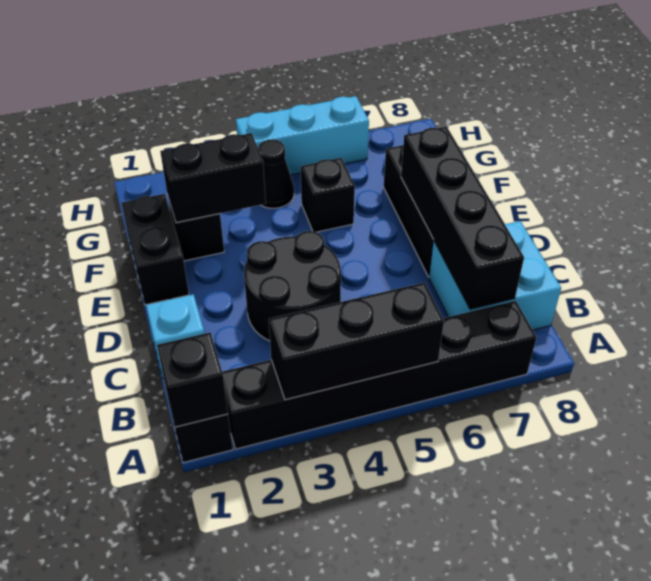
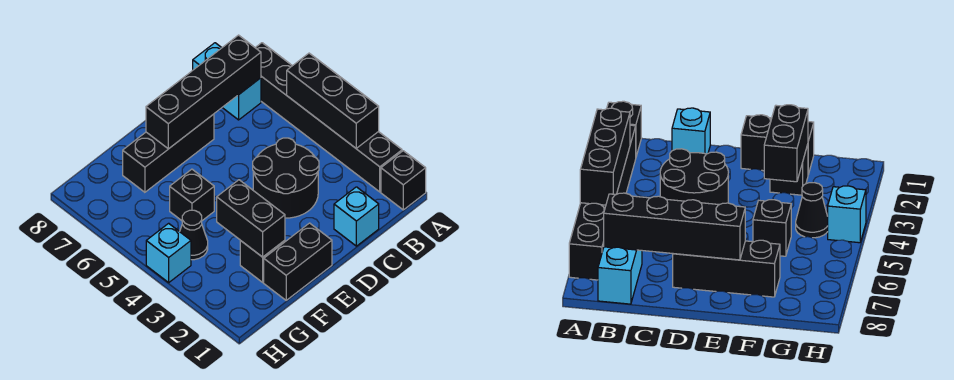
black brick A1 level 2 -> none
cyan brick B7:C8 level 1 -> cyan brick B7:B8 level 1
cyan brick H4:H6 level 1 -> cyan brick H4 level 1

